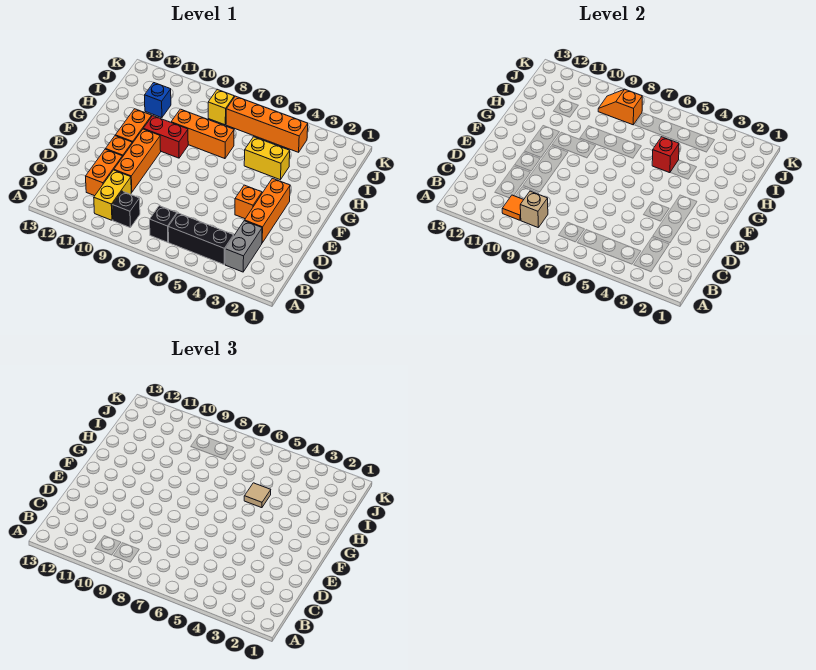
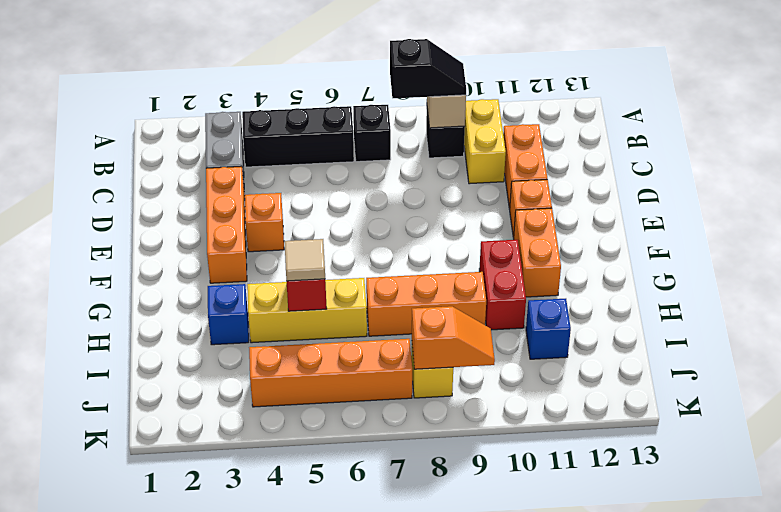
none -> black slope B8:B9 level 3 top 8
orange tile B10 level 2 -> none
orange brick D10:F10 level 1 -> none
red brick G9:G10 level 1 -> red brick G10:H10 level 1
none -> blue brick H3 level 1
yellow brick H4:H5 level 1 -> yellow brick H4:H6 level 1

